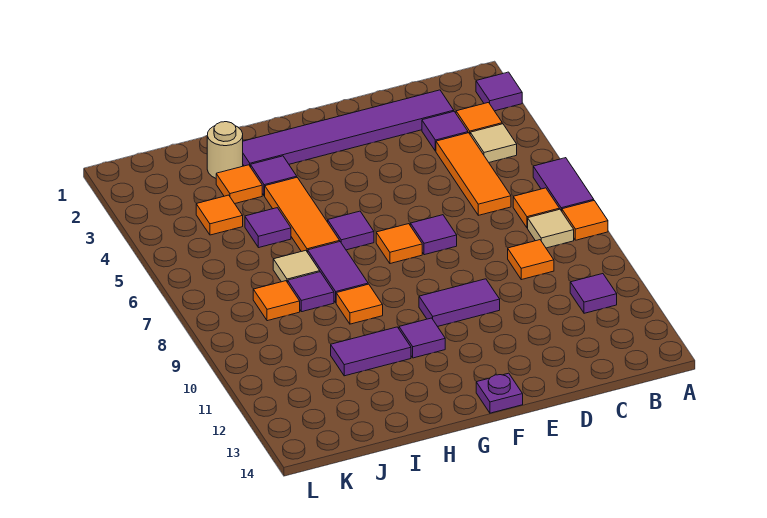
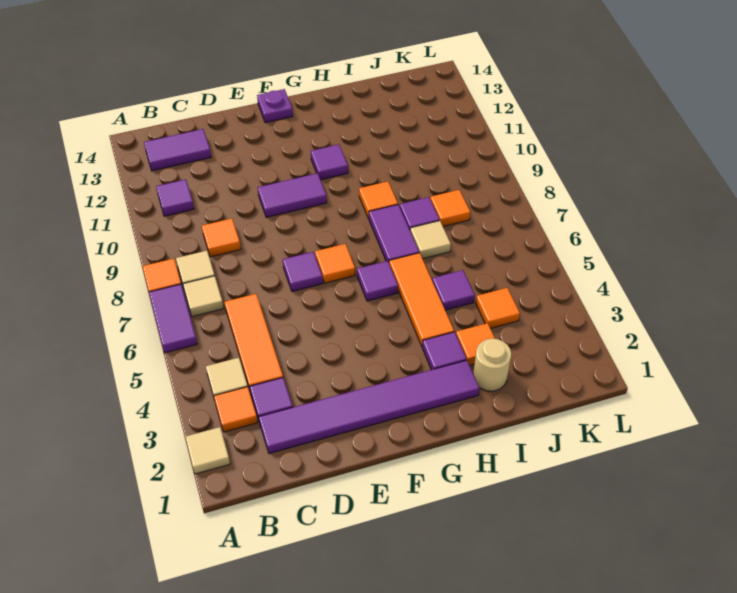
purple tile A2 level 1 -> tan tile A2 level 1
orange tile B7 level 1 -> tan tile B7 level 1
purple tile H11:I11 level 1 -> purple tile B13:C13 level 1

